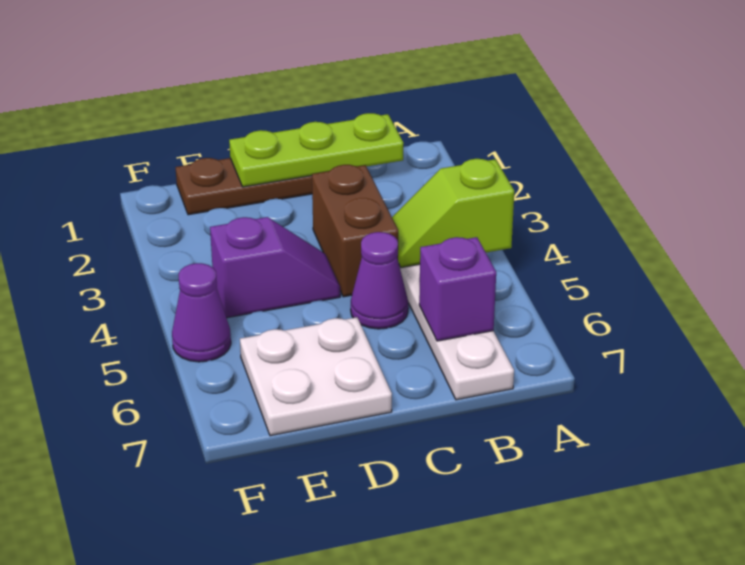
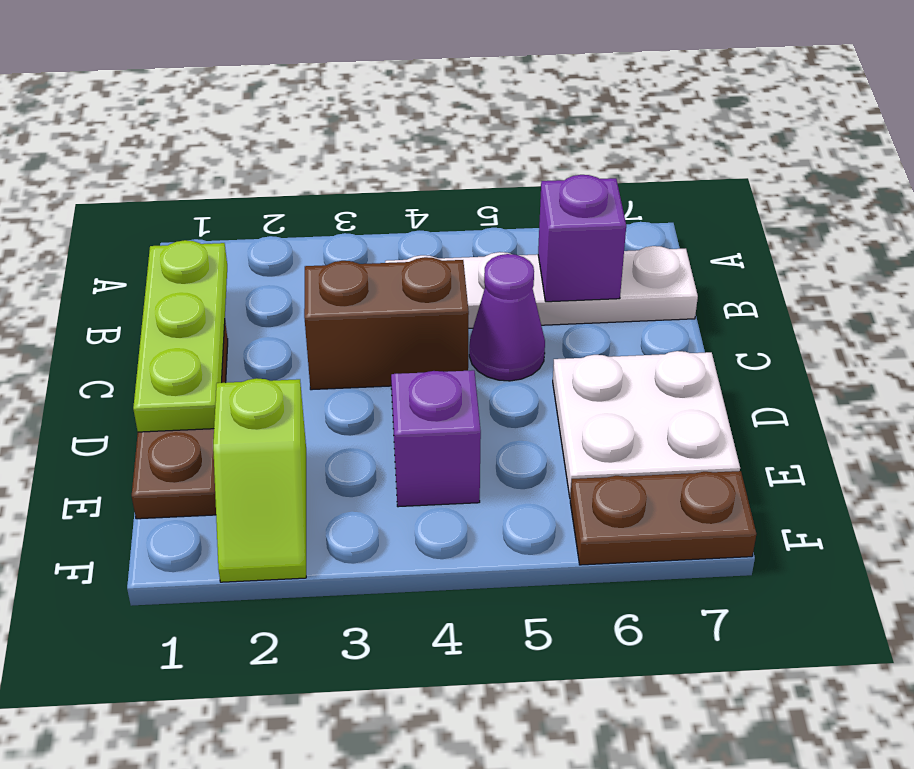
lime slope A4:B4 level 2 top A -> lime slope E2:F2 level 1 top E
purple cone F5 level 1 -> none
none -> brown plate F6:F7 level 1

